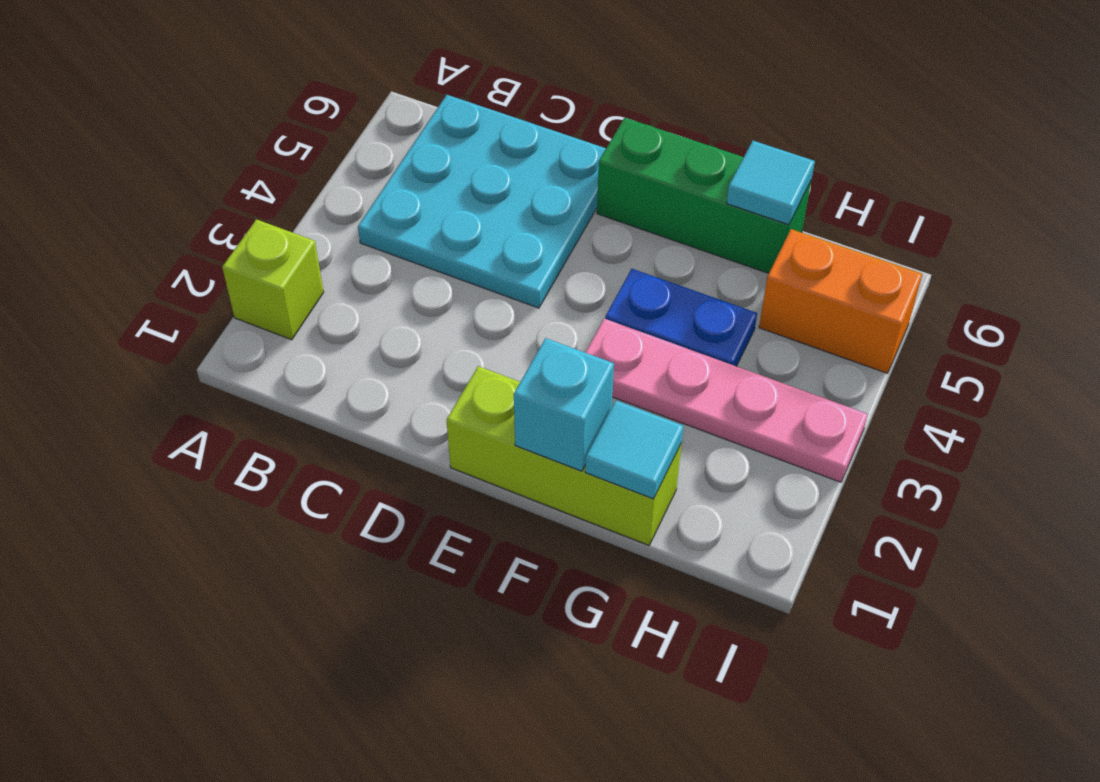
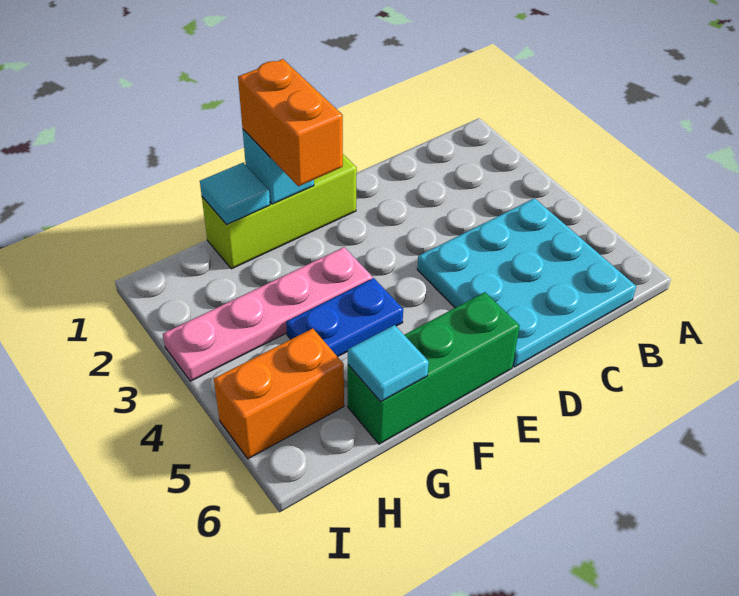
lime brick A2 level 1 -> none
none -> orange brick F1:F2 level 3

